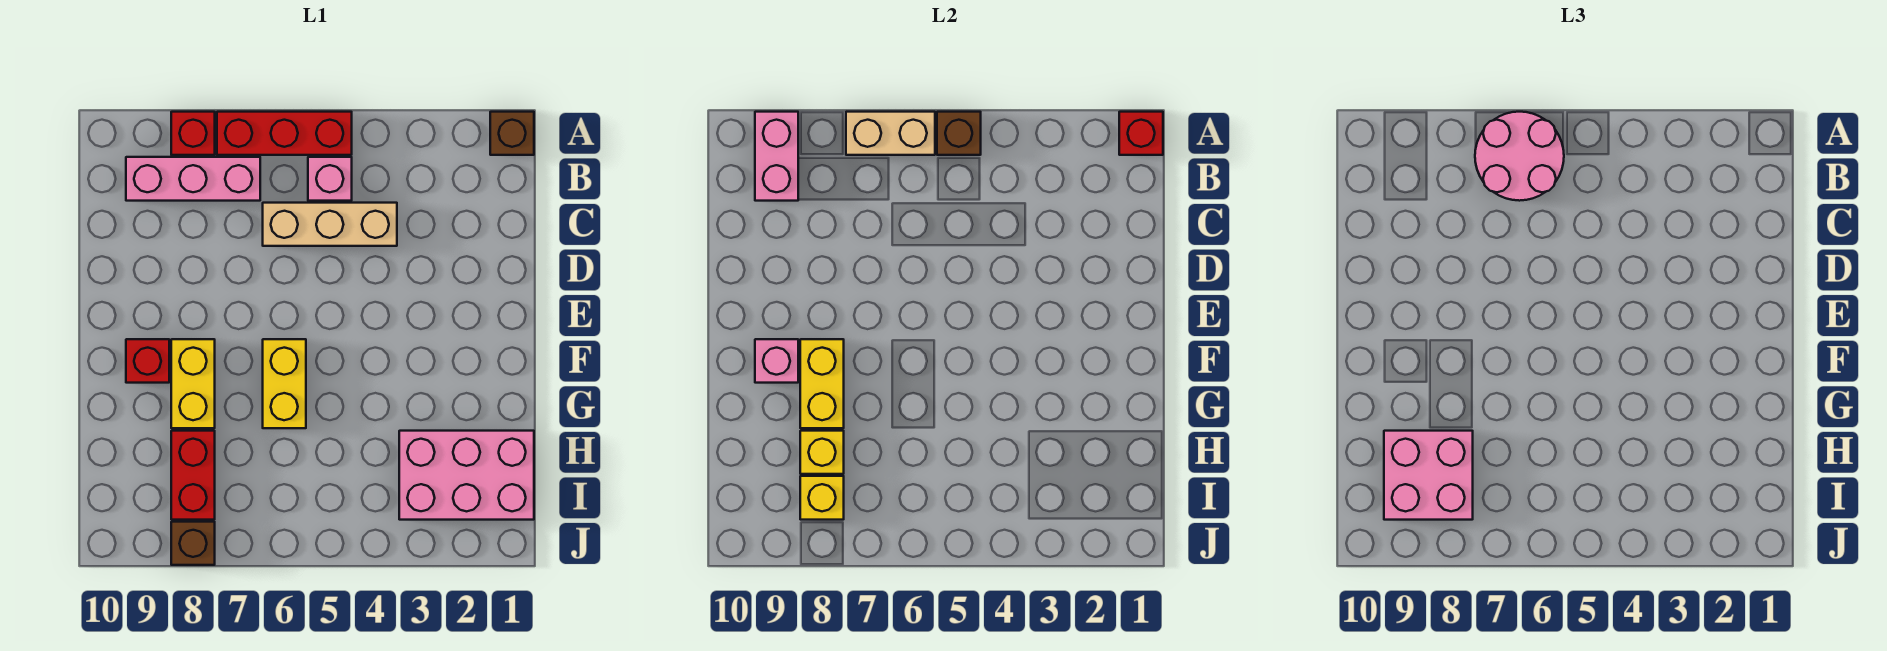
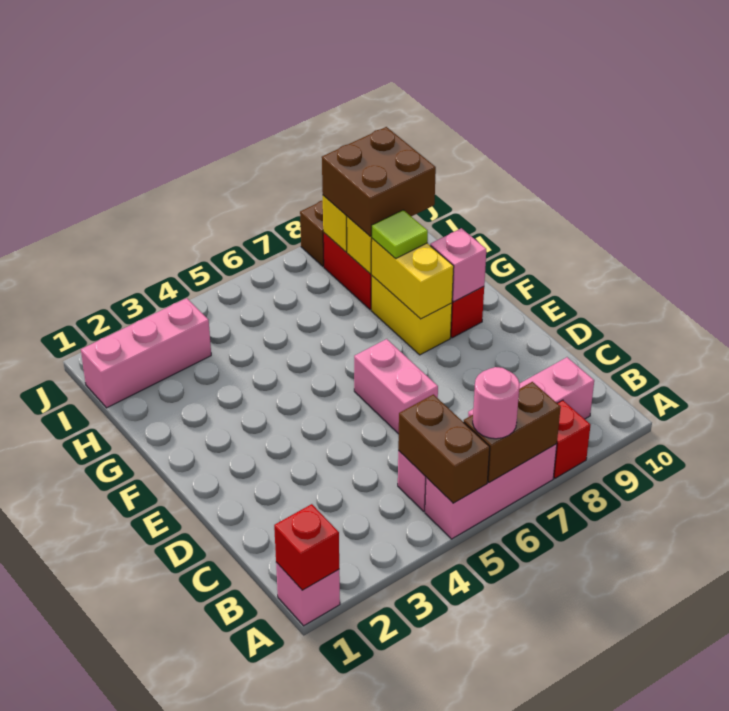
brown brick A1 level 1 -> pink brick A1 level 1
red brick A5:A7 level 1 -> pink brick A5:A7 level 1
brown brick A5 level 2 -> brown brick A5:B5 level 2
tan brick A6:A7 level 2 -> brown brick A6:A7 level 2
pink round brick A6:B7 level 3 -> pink round brick A6 level 3
pink brick A9:B9 level 2 -> pink brick D6:E6 level 1
tan brick C4:C6 level 1 -> none
yellow brick F6:G6 level 1 -> none
none -> lime tile G8 level 3
pink brick H1:I3 level 1 -> pink brick I1:I3 level 1
pink brick H8:I9 level 3 -> brown brick H8:I9 level 3

